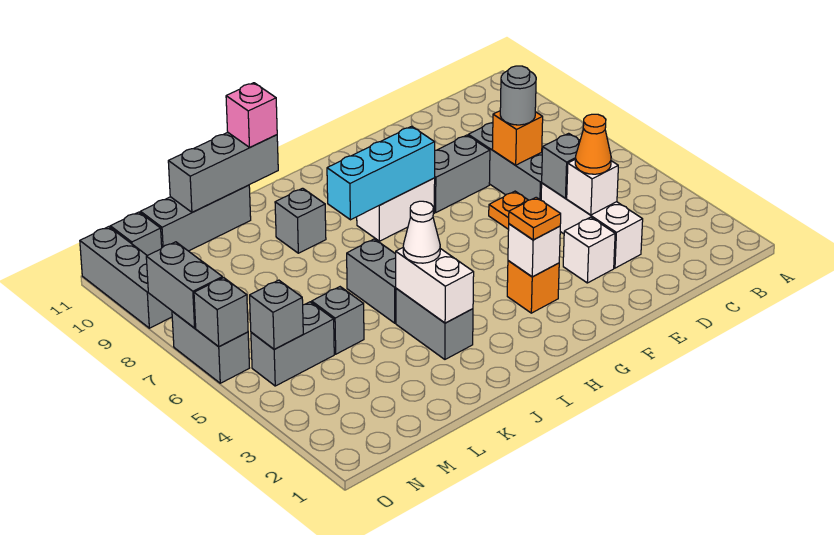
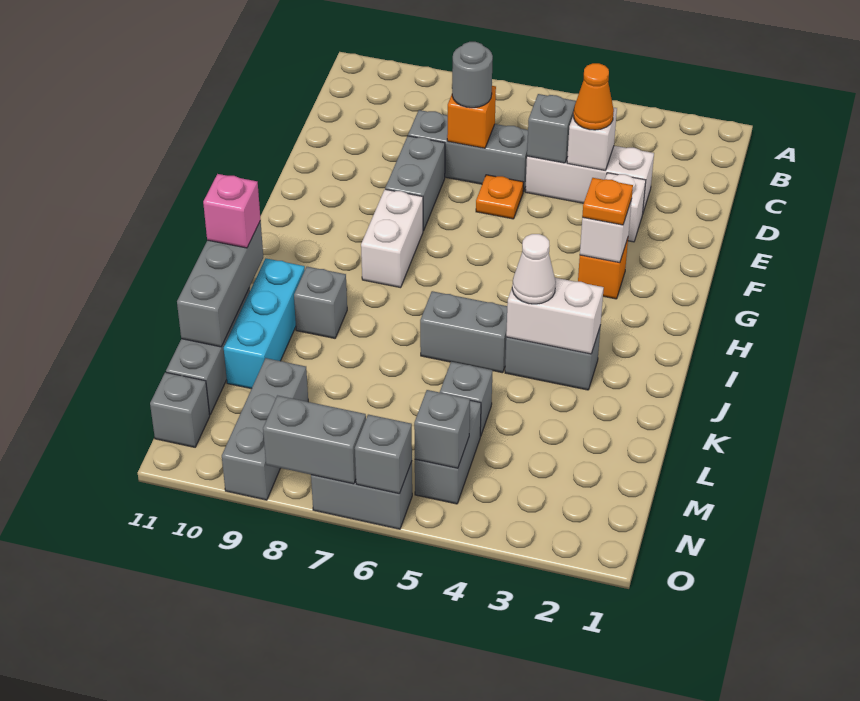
cyan brick G8:I8 level 2 -> cyan brick J10:L10 level 1
grey brick O9:O11 level 1 -> grey brick M9:O9 level 1

